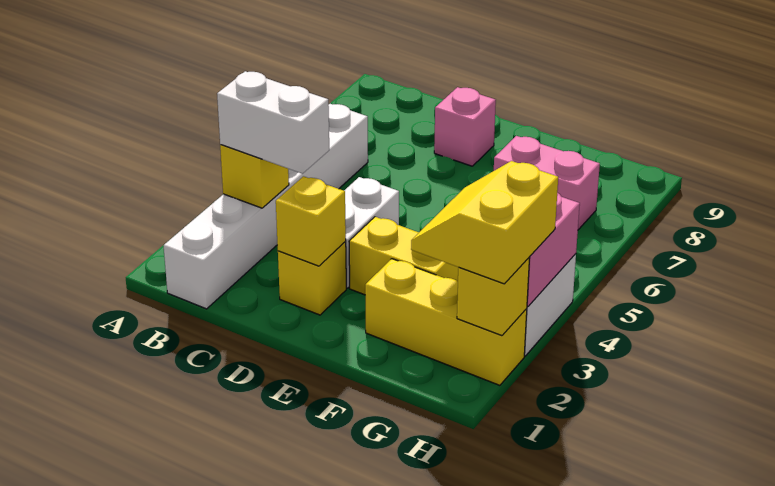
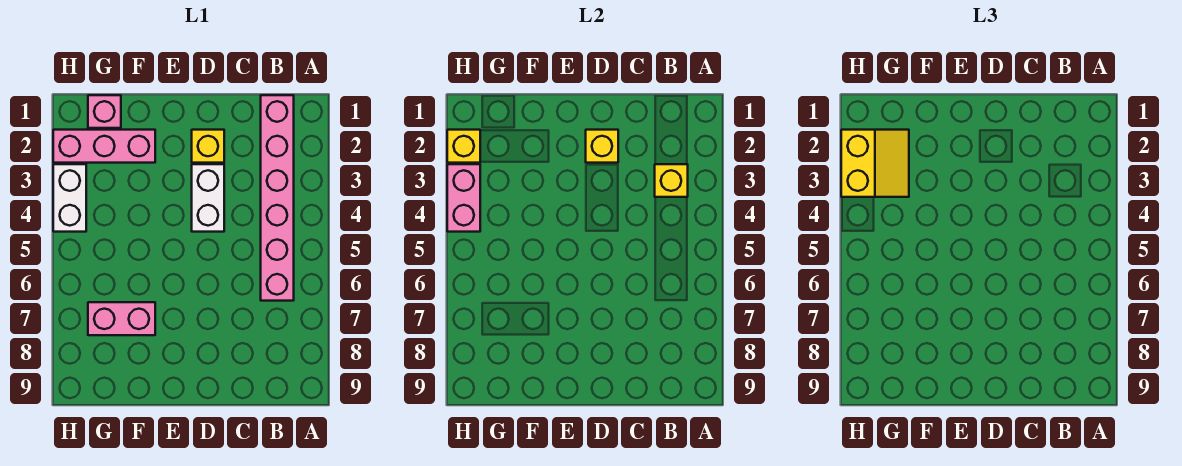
white brick B1:B6 level 1 -> pink brick B1:B6 level 1
white brick B3:C3 level 3 -> none
pink brick D8 level 1 -> pink brick G1 level 1
yellow brick E3:F3 level 1 -> none
yellow brick F2:H2 level 1 -> pink brick F2:H2 level 1

